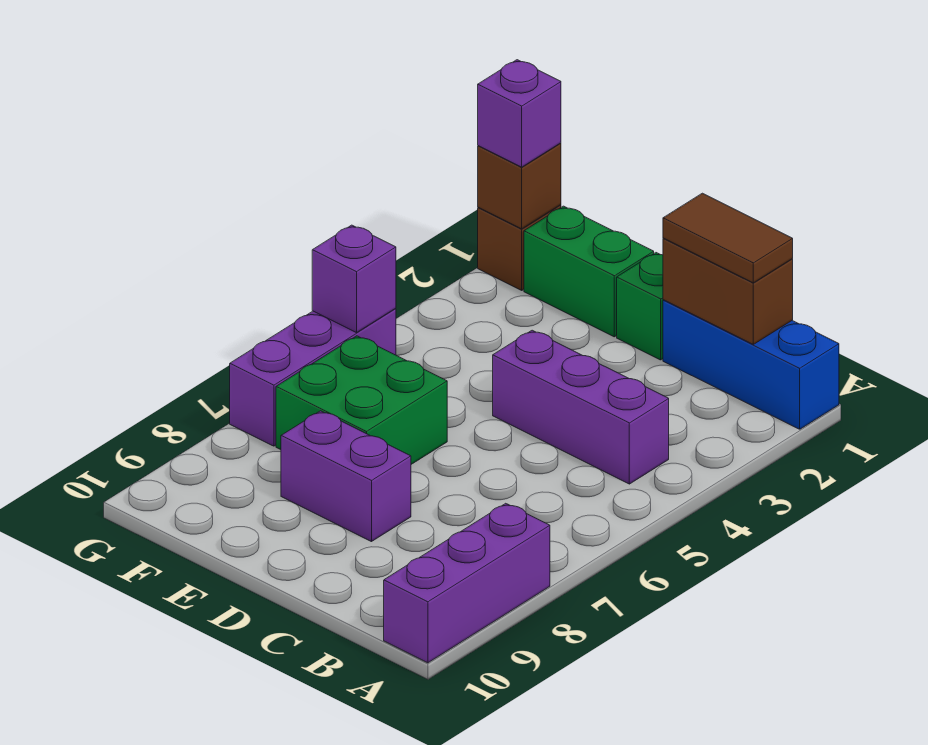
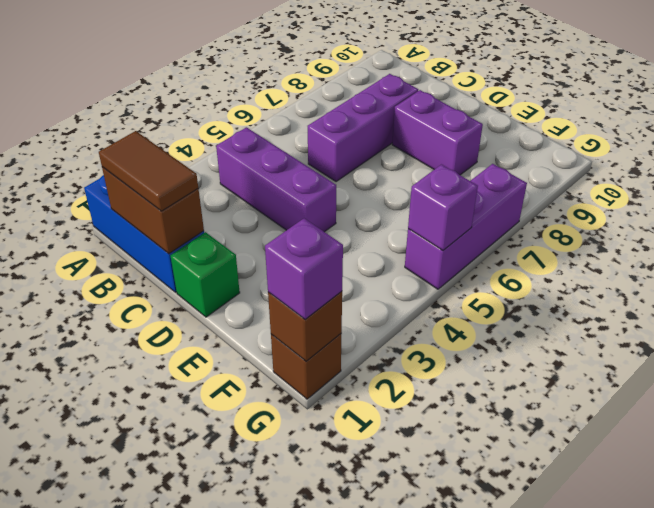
purple brick A8:A10 level 1 -> purple brick C6:C8 level 1
green brick E1:F1 level 1 -> none
green brick E6:F7 level 1 -> none

